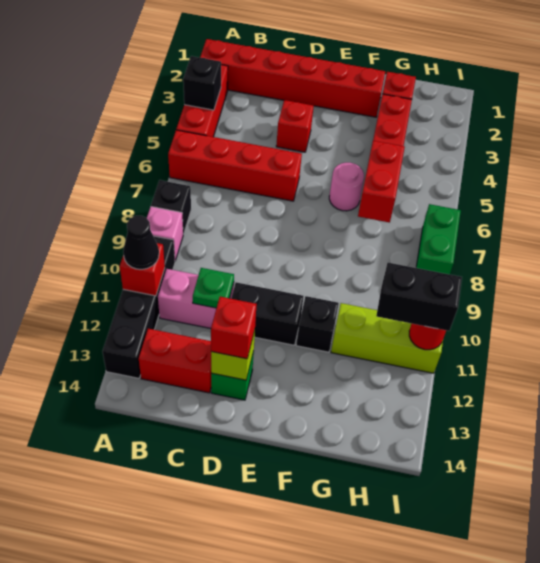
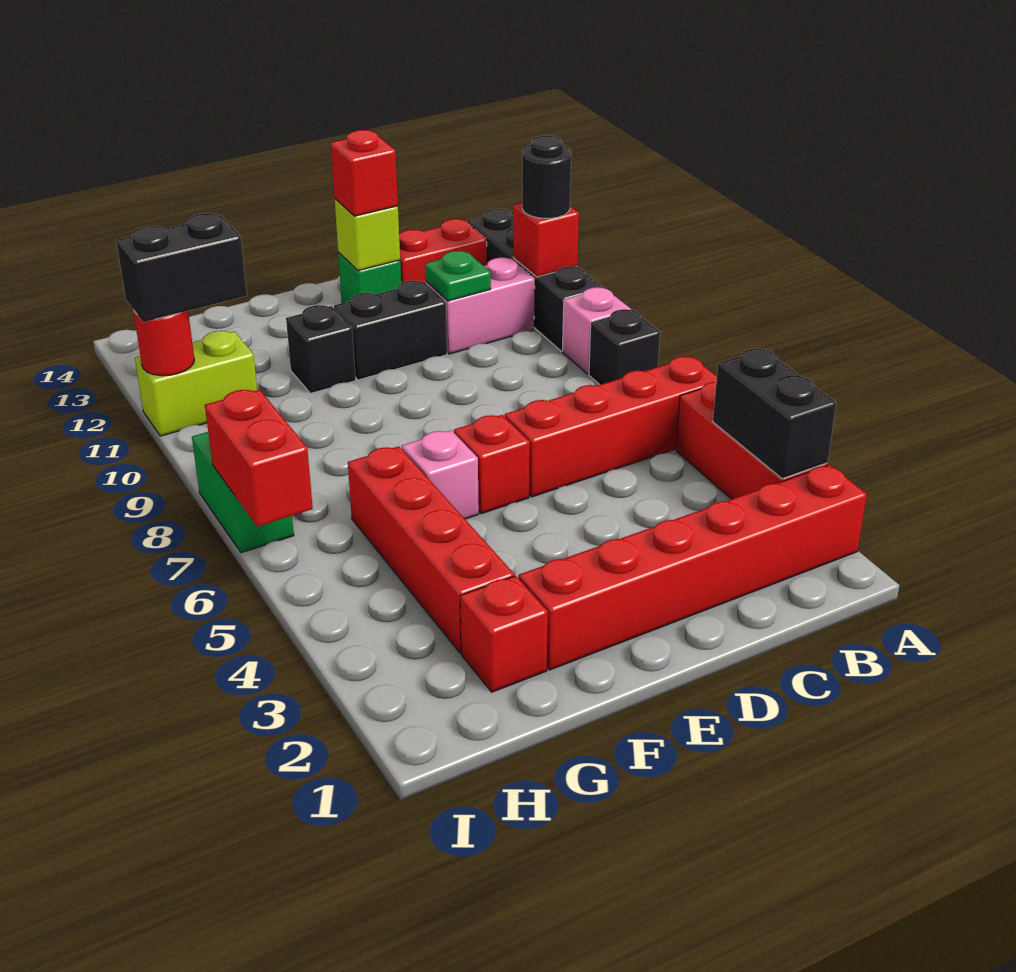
black brick A4 level 2 -> black brick A3:A4 level 2
black cone A11 level 3 -> black round brick A11 level 3
red brick D4 level 1 -> red brick E6 level 1
pink round brick F6 level 1 -> pink brick F6 level 1
red brick G6:G7 level 2 -> red brick I6:I7 level 2
lime brick G11:I11 level 1 -> lime brick H11:I11 level 1

